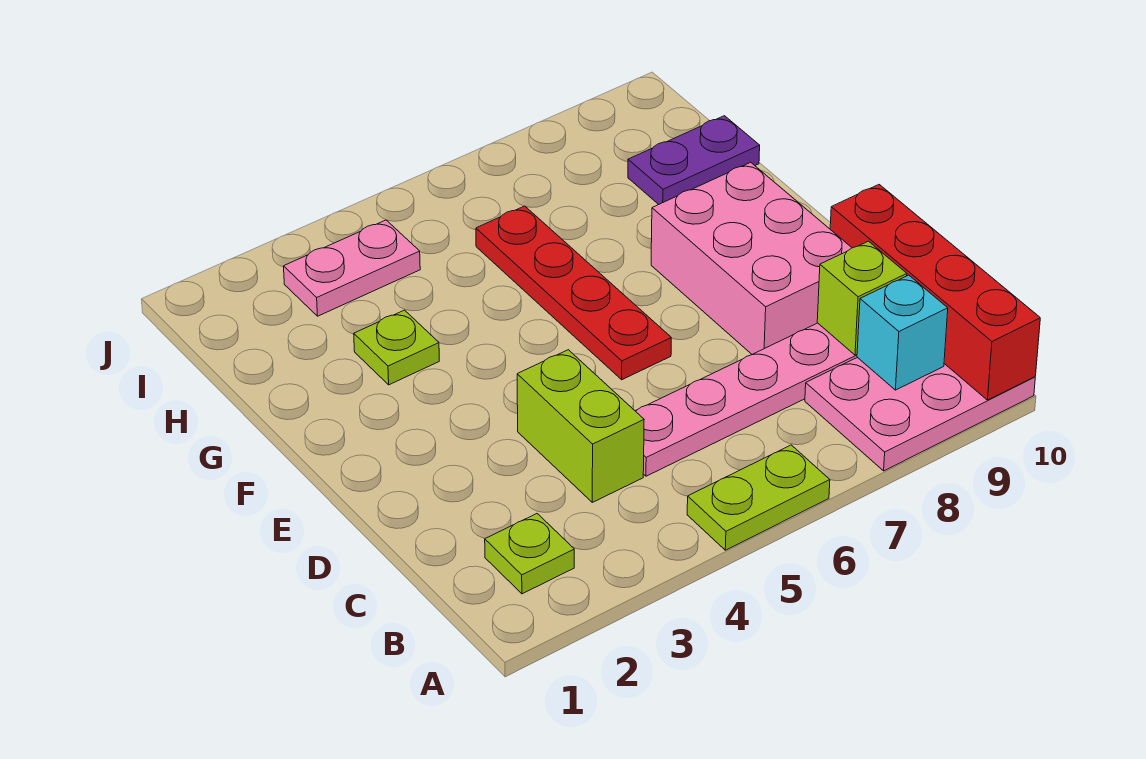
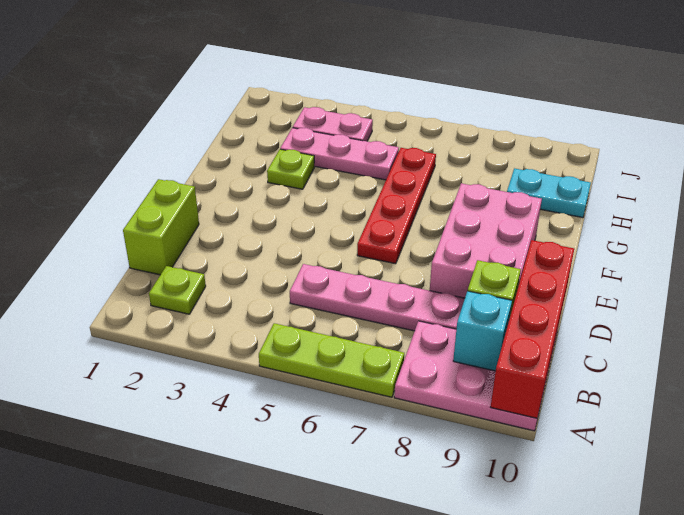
lime plate A5:A6 level 1 -> lime plate A5:A7 level 1
lime brick C4:D4 level 1 -> lime brick C1:D1 level 1
none -> pink plate H3:H5 level 1
purple plate H9:H10 level 1 -> cyan plate H9:H10 level 1

